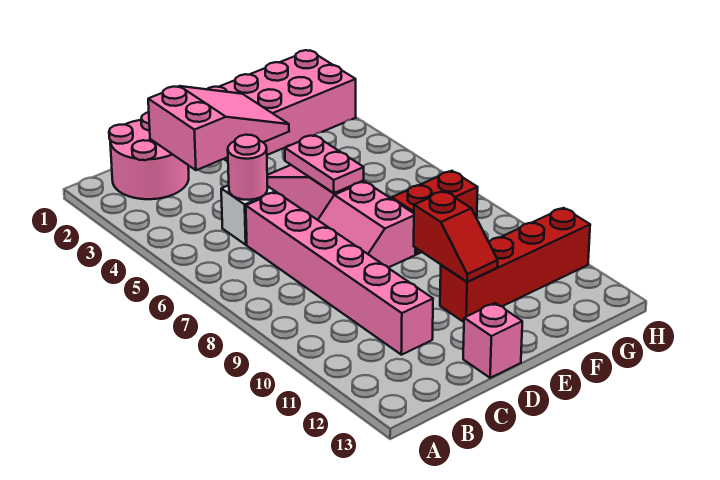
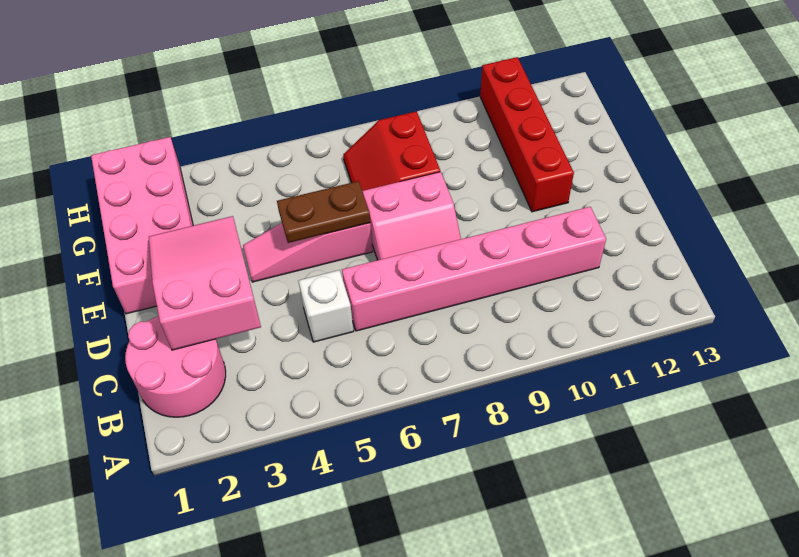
pink round brick C5 level 2 -> none
pink brick D13 level 1 -> none
pink plate E5:E6 level 2 -> brown plate E5:E6 level 2
red slope E10:E11 level 2 top 10 -> none

